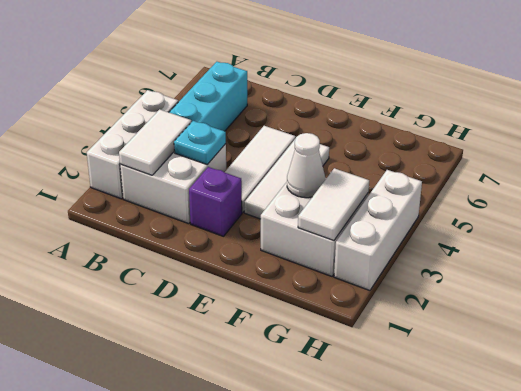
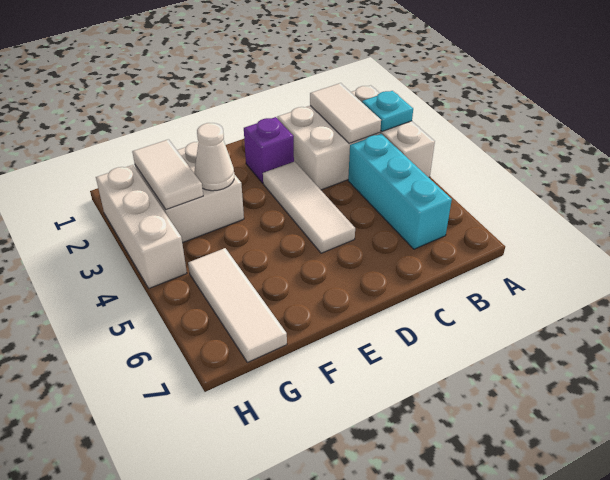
cyan plate C3 level 2 -> cyan plate A3 level 2
white tile E3:E5 level 1 -> white tile G5:G7 level 1

